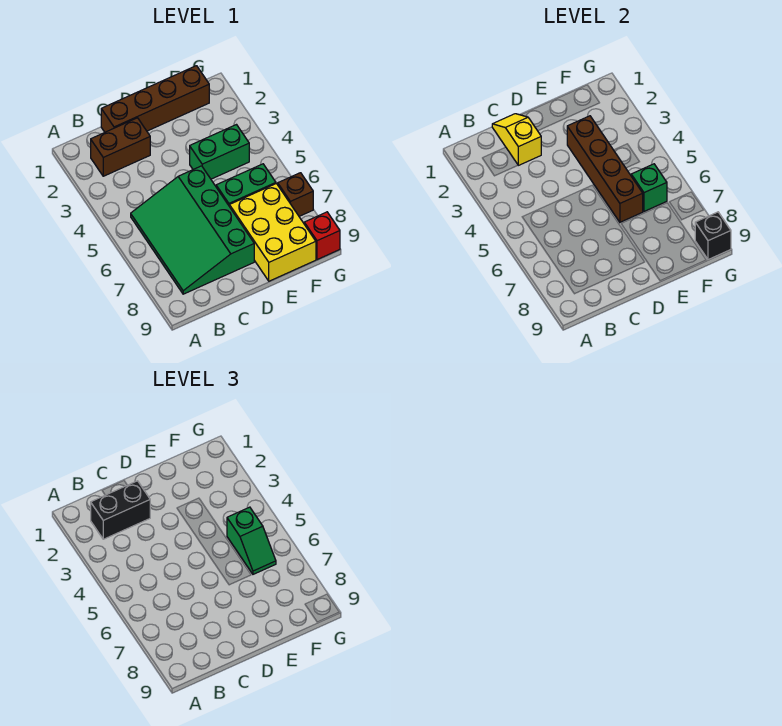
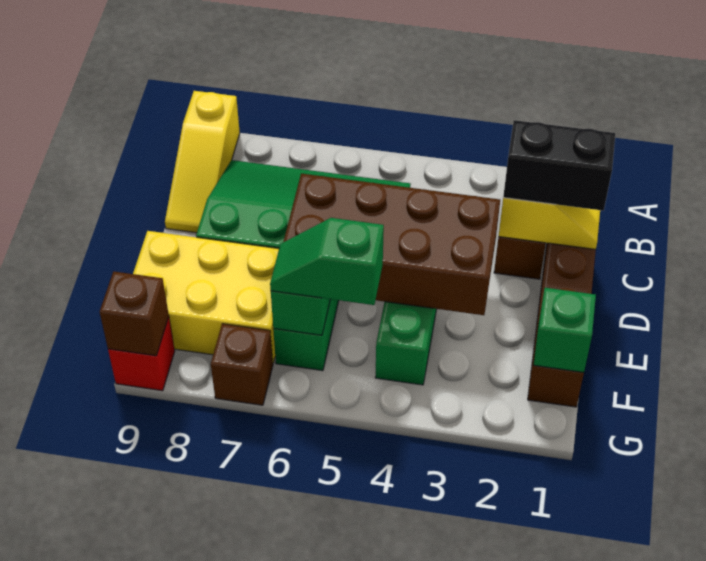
none -> yellow slope A9:C9 level 1 top A
black brick B2:C2 level 3 -> black brick C1:C2 level 3
brown brick E3:E6 level 2 -> brown brick D3:E6 level 2
none -> green brick F1 level 2
black brick G9 level 2 -> brown brick G9 level 2

